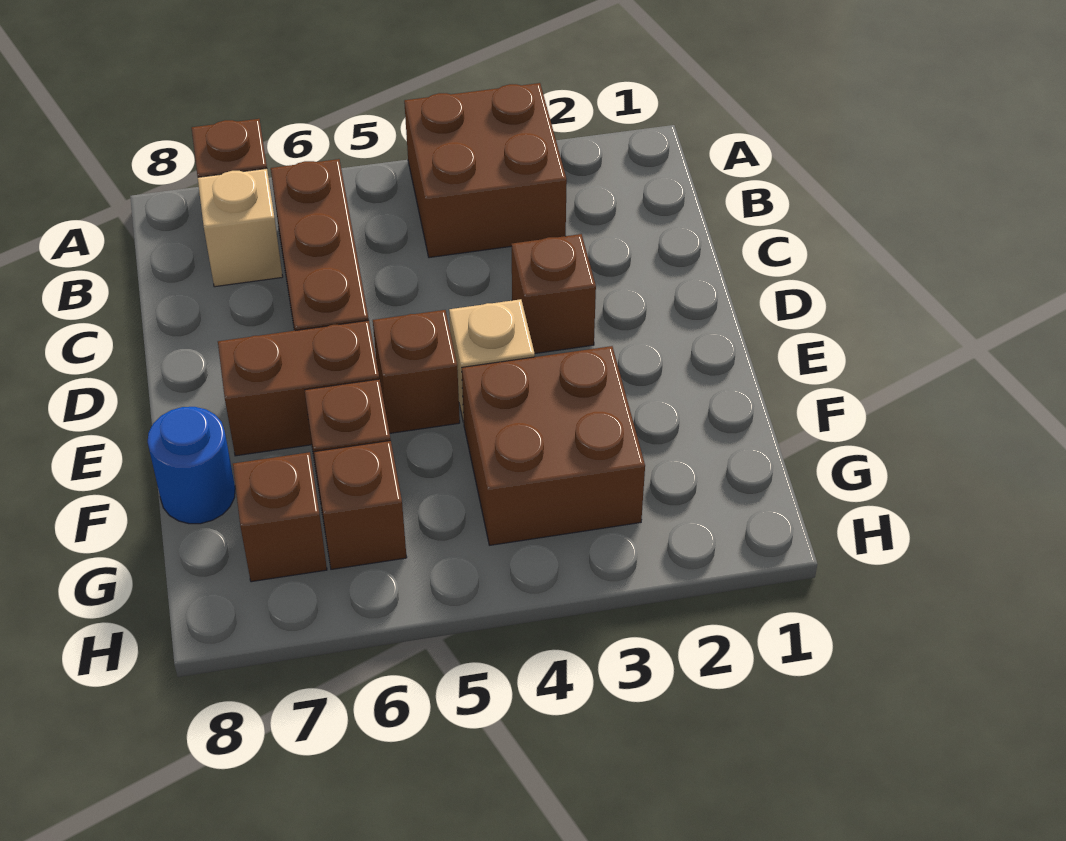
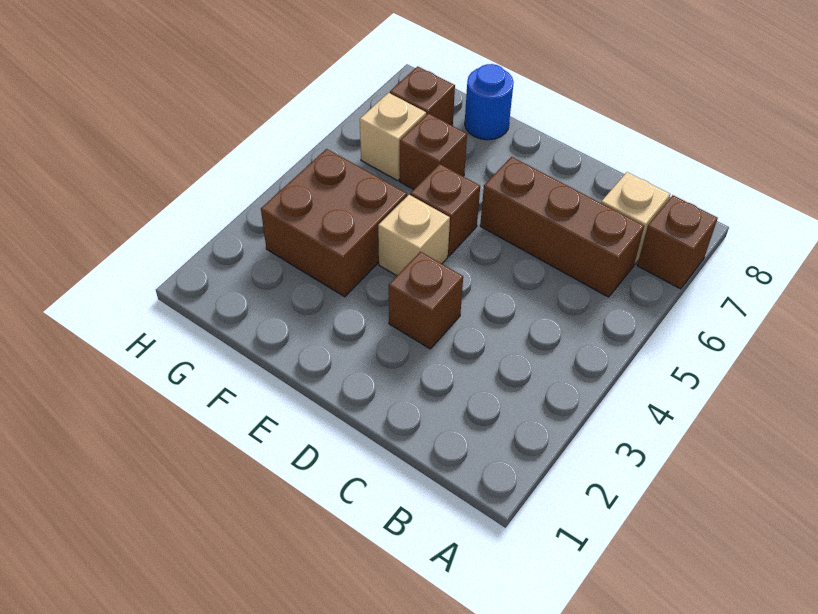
brown brick A3:B4 level 1 -> none
brown brick E6:E7 level 1 -> none
brown brick G6 level 1 -> tan brick G6 level 1

